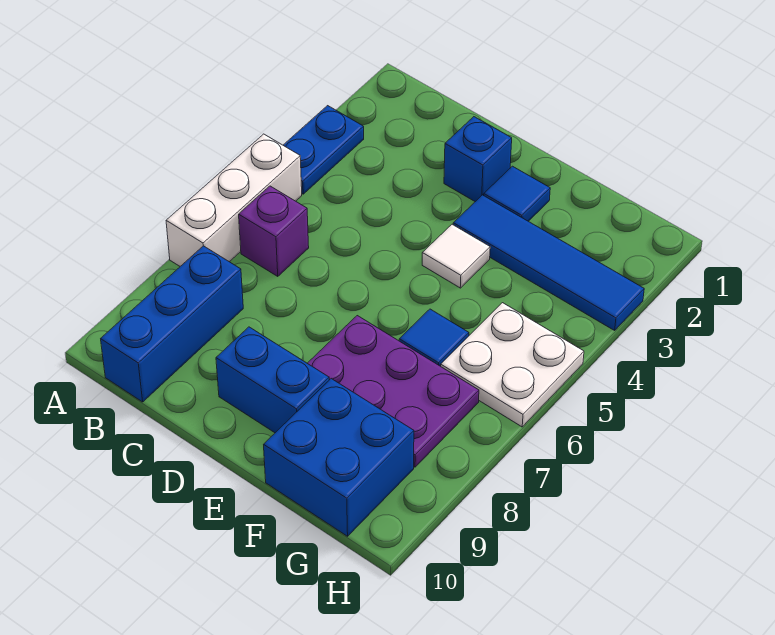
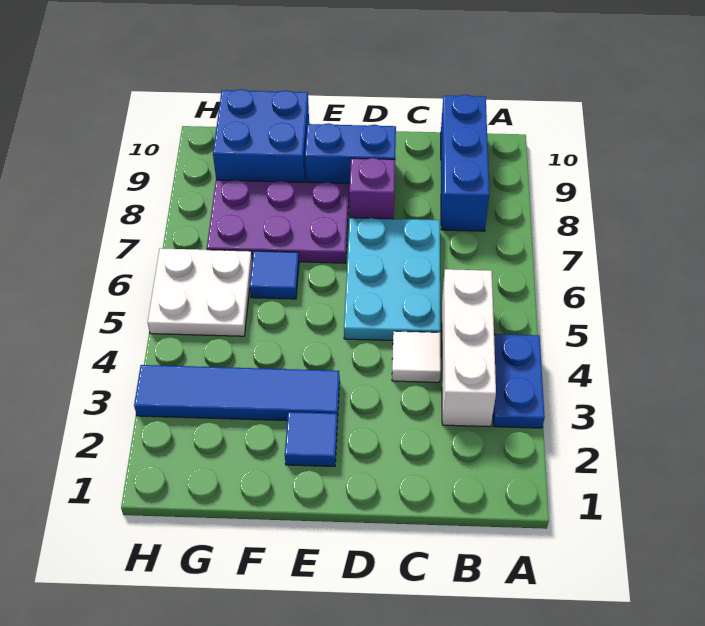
white brick A5:A7 level 1 -> white brick B3:B5 level 1
purple brick B6 level 1 -> purple brick D8 level 1
none -> cyan plate C5:D7 level 1
blue brick D2 level 1 -> none
white tile E4 level 1 -> white tile C4 level 1

